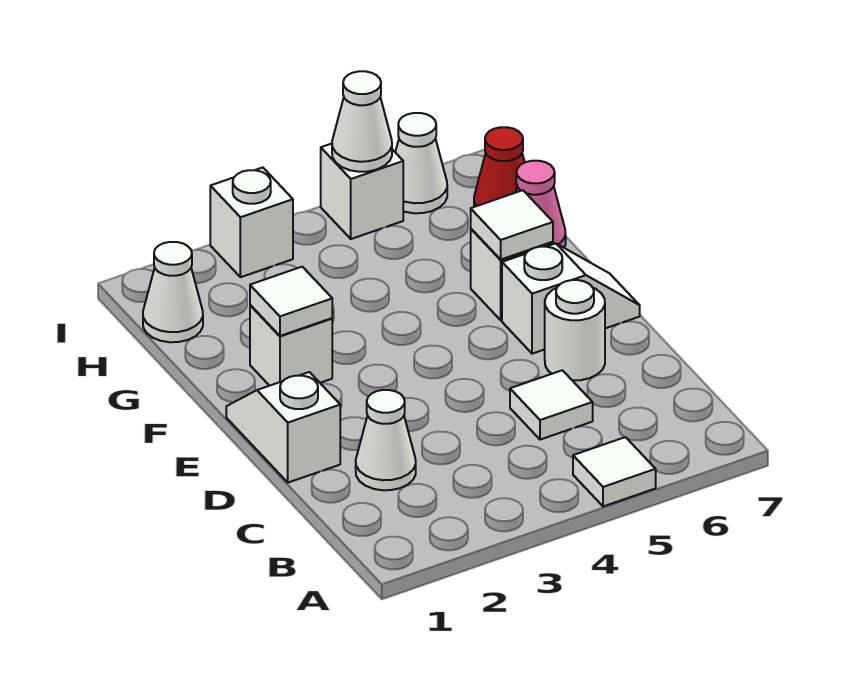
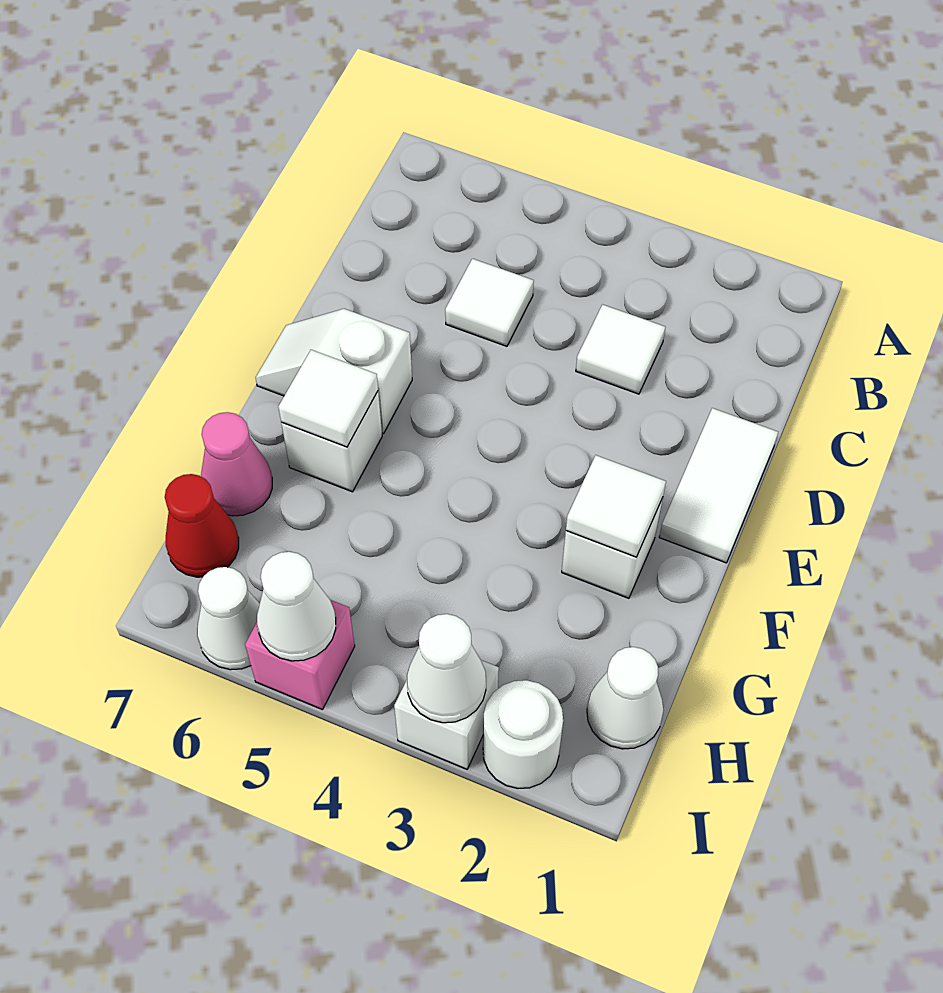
white tile A5 level 1 -> white tile C3 level 1
white cone C2 level 1 -> white cone I3 level 2
white slope D1:E1 level 1 top D -> white tile D1:E1 level 1
white round brick D6 level 1 -> white round brick I2 level 1
white brick I5 level 1 -> pink brick I5 level 1

